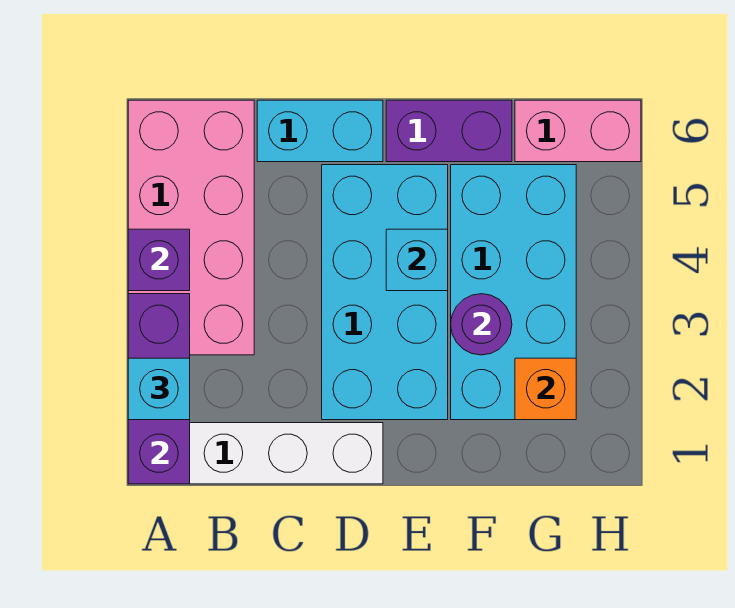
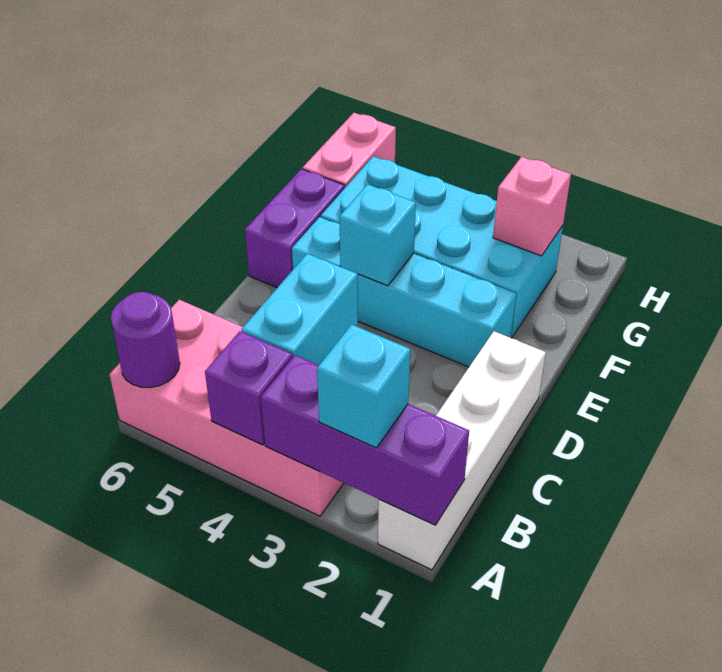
cyan brick C6:D6 level 1 -> cyan brick B4:C4 level 2
cyan brick D2:E5 level 1 -> cyan brick E2:E5 level 1
purple round brick F3 level 2 -> purple round brick A6 level 2
orange brick G2 level 2 -> pink brick G2 level 2

